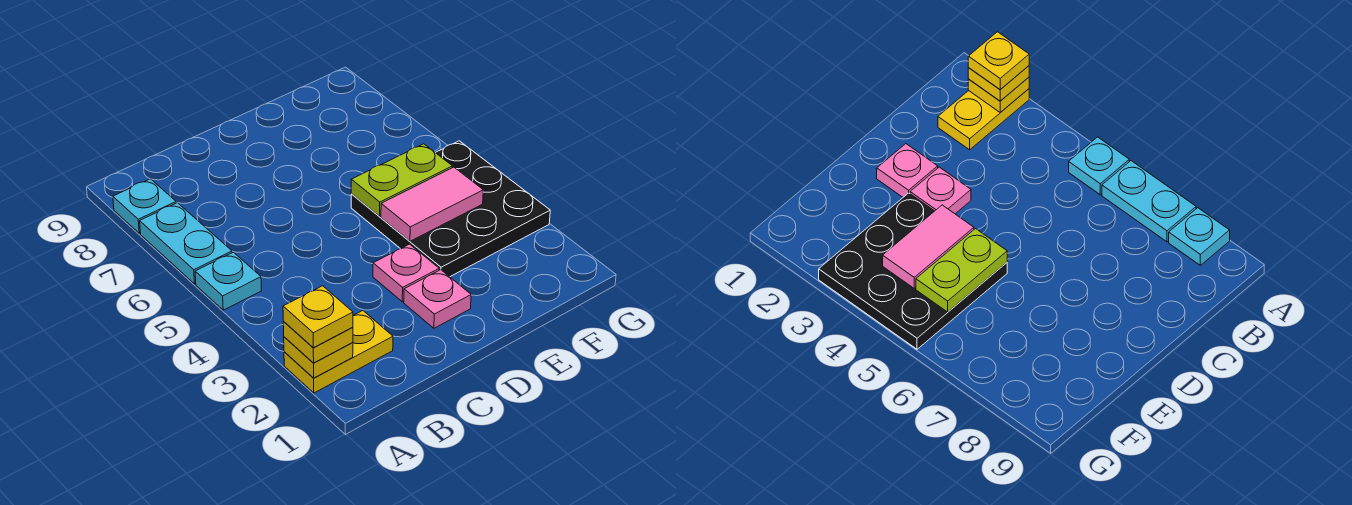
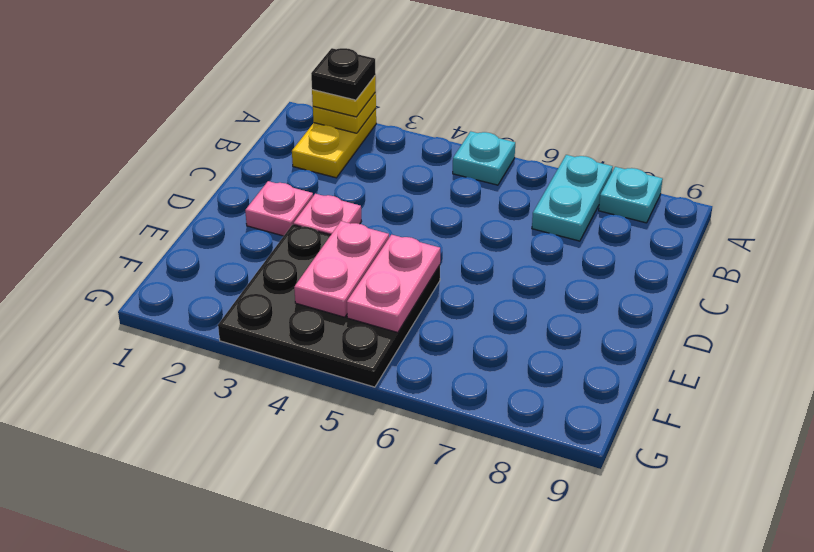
yellow plate A2 level 4 -> black plate A2 level 4
cyan plate A6:A7 level 1 -> cyan plate A7:B7 level 1
pink tile E4:F4 level 2 -> pink plate E4:F4 level 2
lime plate E5:F5 level 2 -> pink plate E5:F5 level 2

